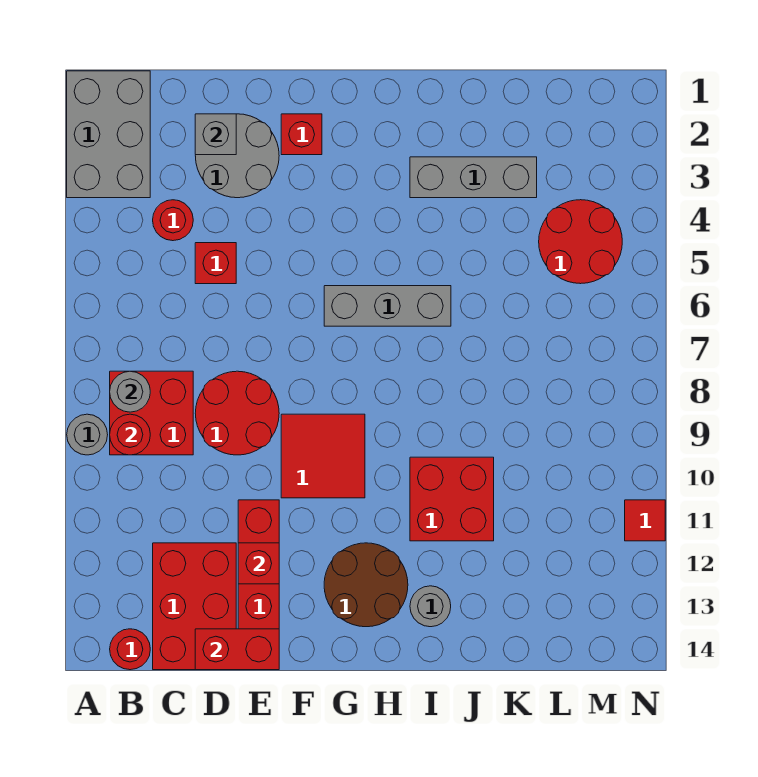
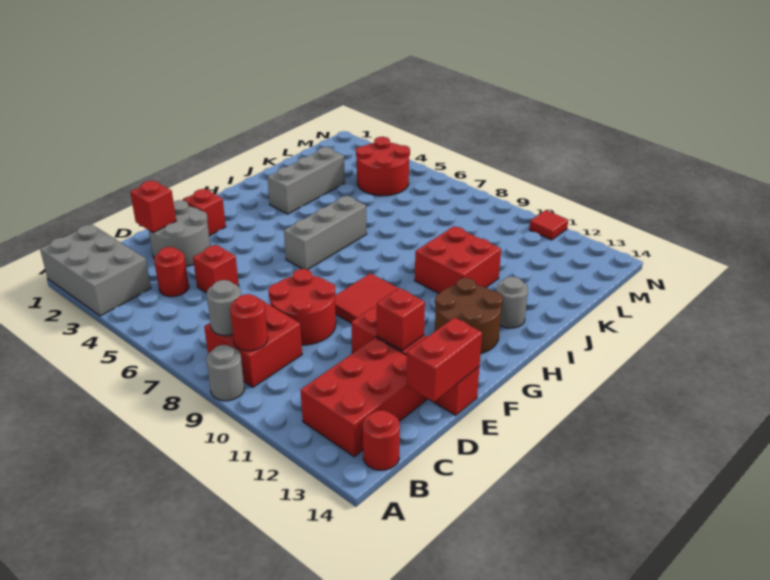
red brick C12:D14 level 1 -> red brick B12:D13 level 1
grey brick D2 level 2 -> red brick D2 level 2

